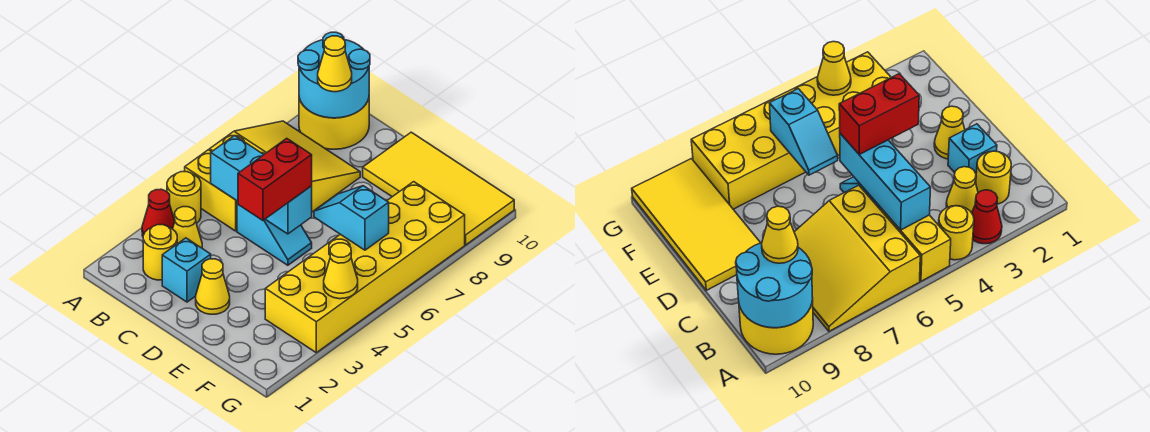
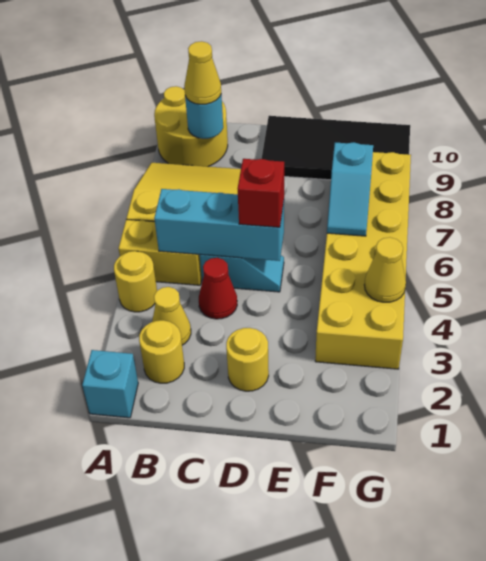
red cone A3 level 1 -> red cone C4 level 1
cyan round brick A9:B10 level 2 -> cyan round brick B9 level 2
cyan brick C2 level 1 -> cyan brick A1 level 1
yellow cone D2 level 1 -> yellow round brick D2 level 1
red brick D4:D5 level 3 -> red brick D5 level 3
yellow tile D9:G10 level 1 -> black tile D9:G10 level 1
cyan slope E6:F6 level 2 top F -> cyan slope F6:F7 level 2 top 7

